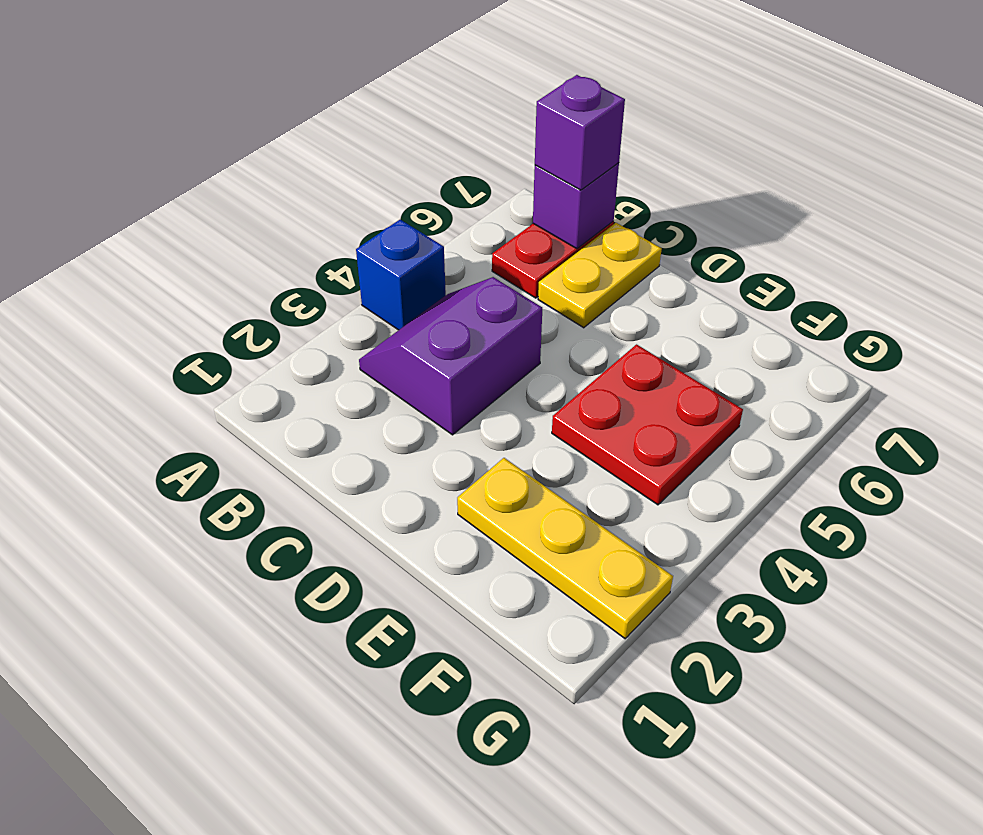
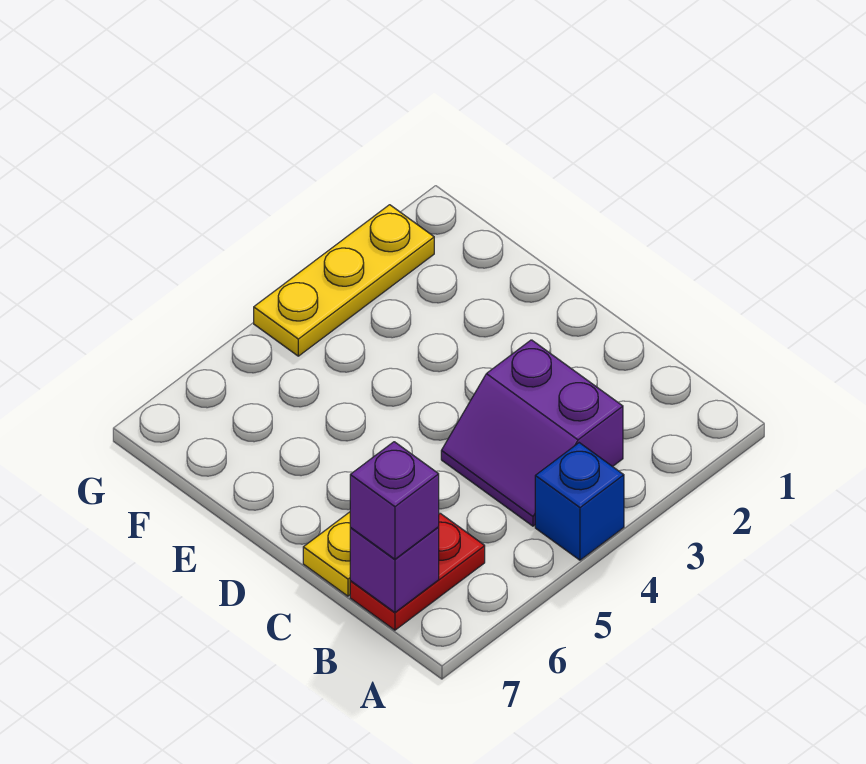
purple slope B3:C4 level 1 top C -> purple slope B3:C4 level 1 top 3
yellow plate E2:G2 level 1 -> yellow plate G2:G4 level 1
red plate E4:F5 level 1 -> none

